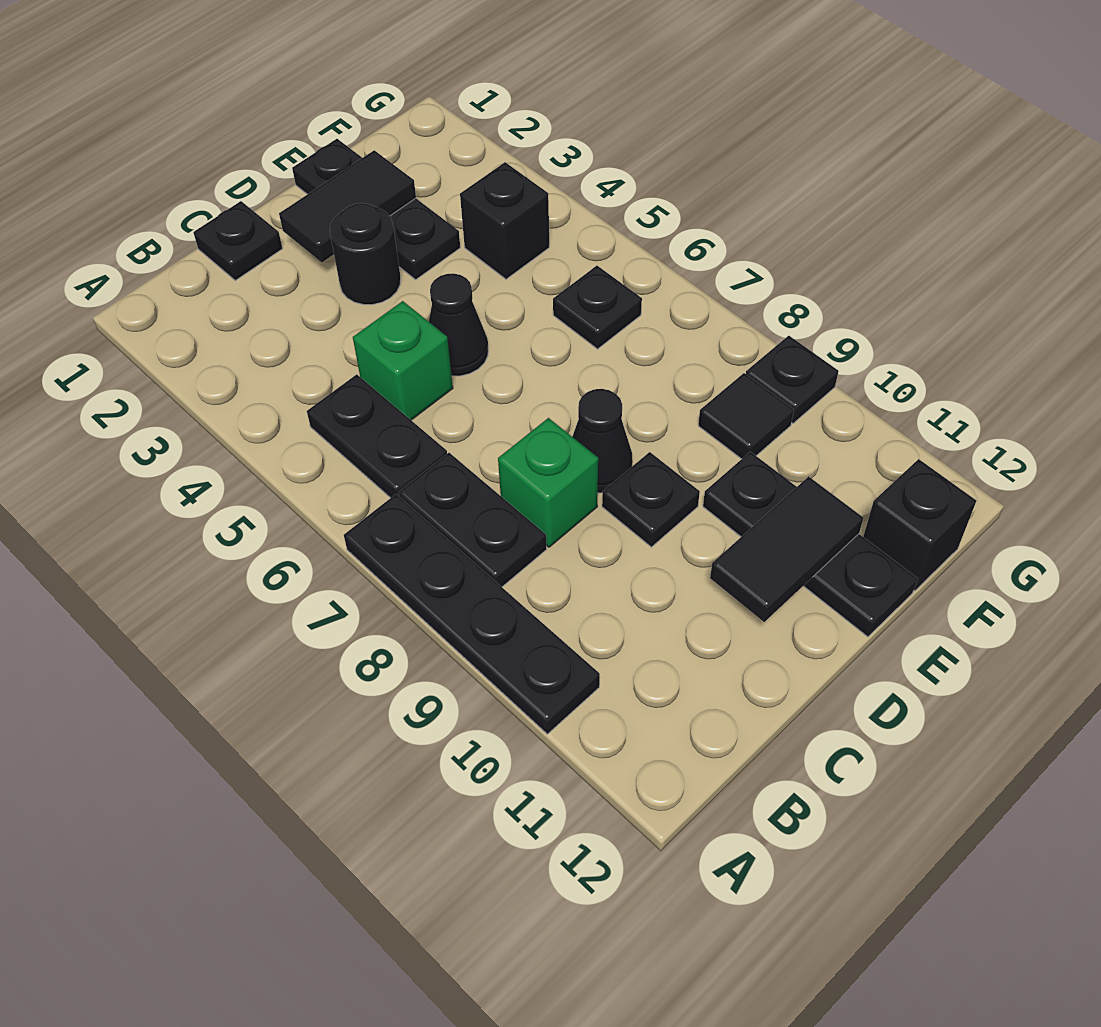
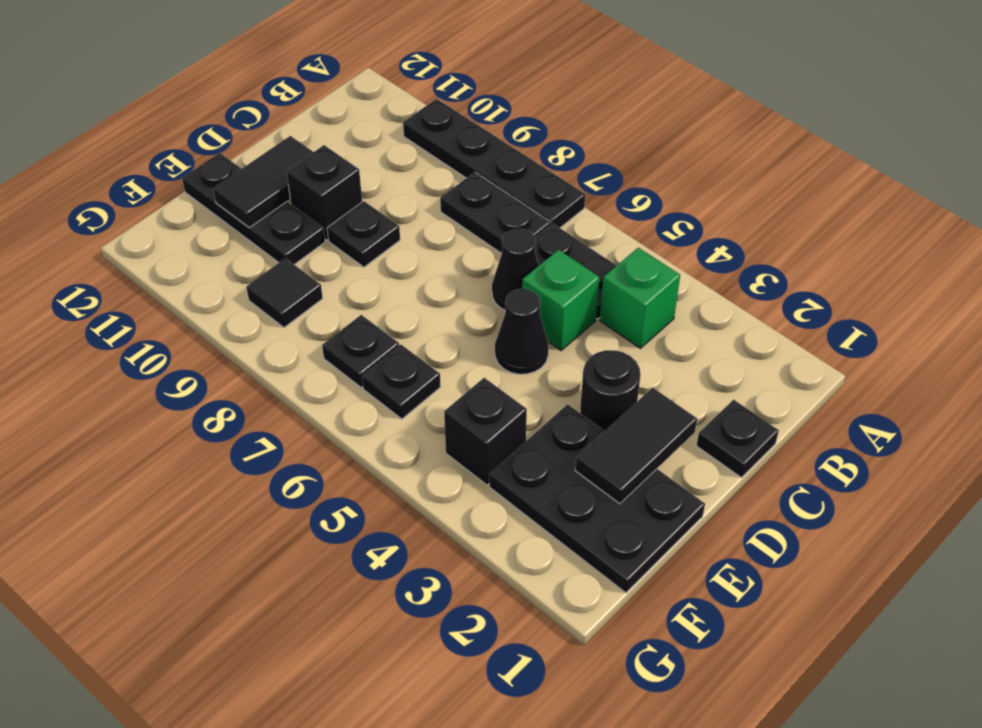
green brick C8 level 1 -> green brick B4 level 1
black cone D8 level 1 -> black cone C6 level 1
black plate E1:E3 level 1 -> black plate E1:F3 level 1
black brick F12 level 1 -> black brick D10 level 1
black plate G9 level 1 -> black plate F7 level 1

